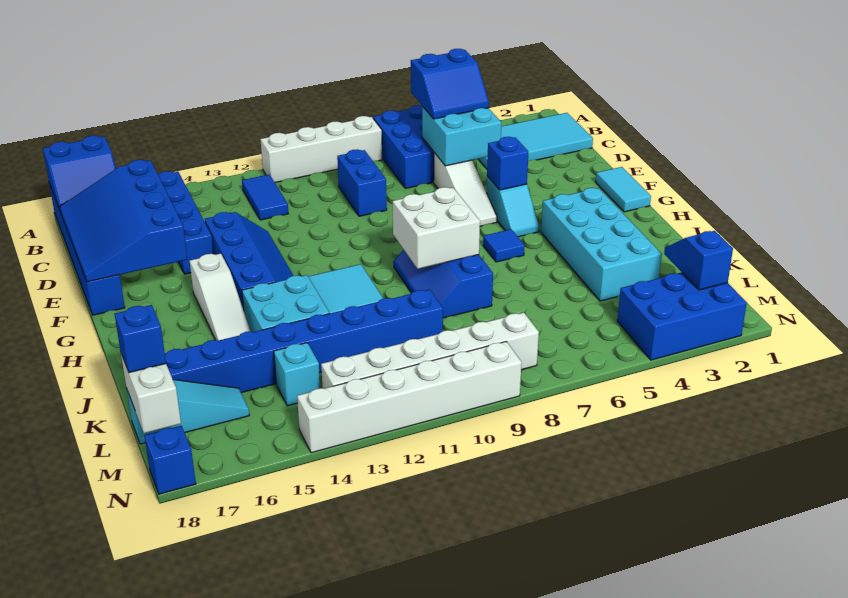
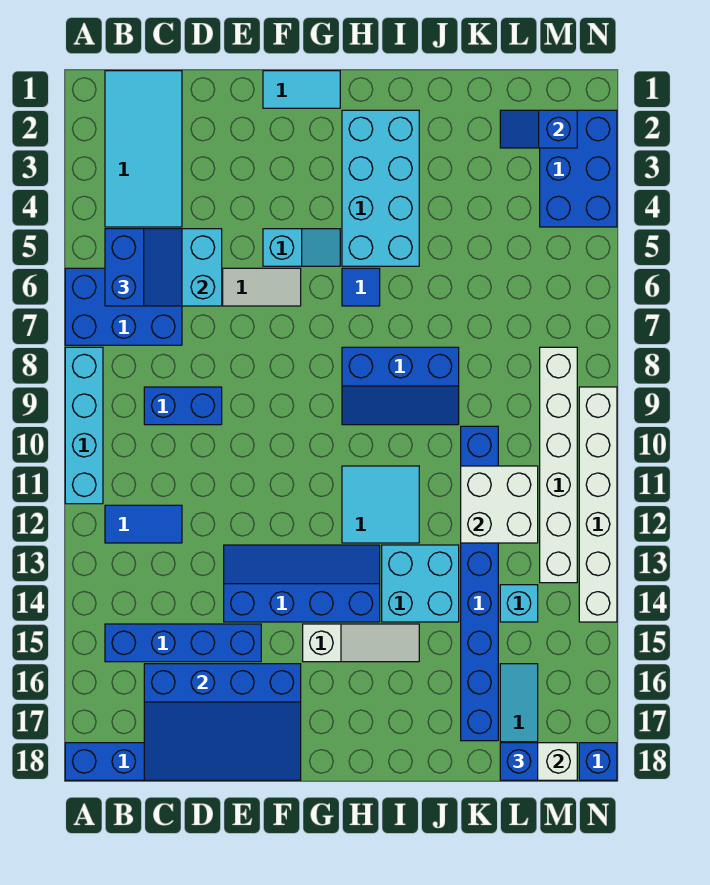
white brick A8:A11 level 1 -> cyan brick A8:A11 level 1
blue slope A17:B18 level 2 top A -> none
blue brick F5 level 2 -> none
cyan brick H3:K4 level 1 -> cyan brick H2:I5 level 1
white brick H8:I9 level 2 -> white brick K11:L12 level 2

